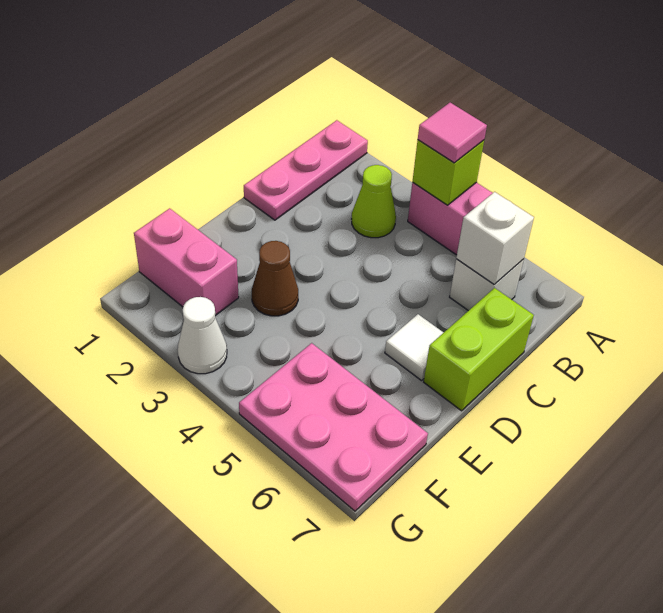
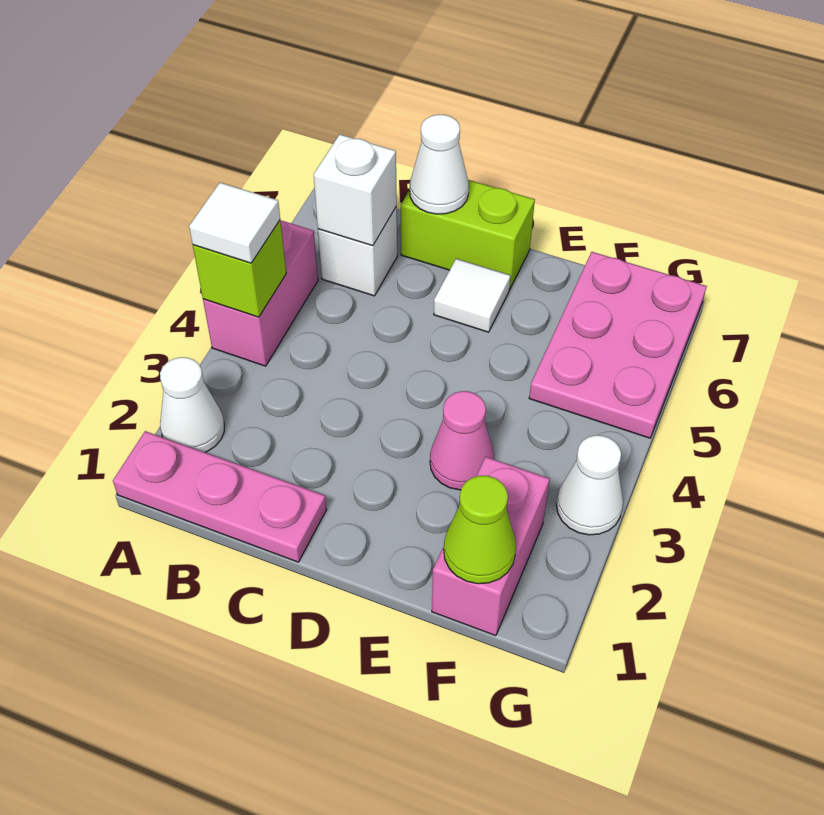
none -> white cone A2 level 1
pink tile A4 level 3 -> white tile A4 level 3
lime cone B3 level 1 -> lime cone F1 level 2
none -> white cone C7 level 2
brown cone E3 level 1 -> pink cone E3 level 1

